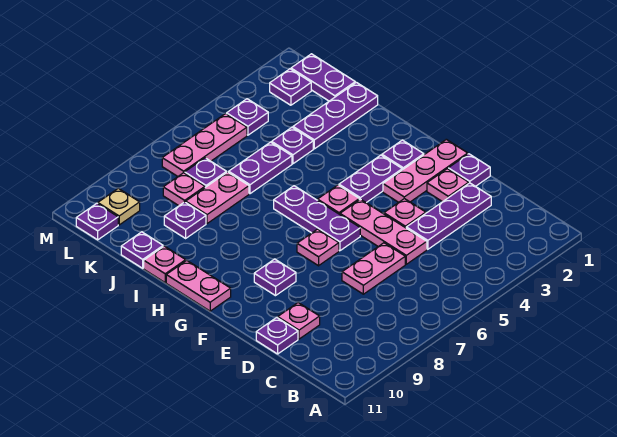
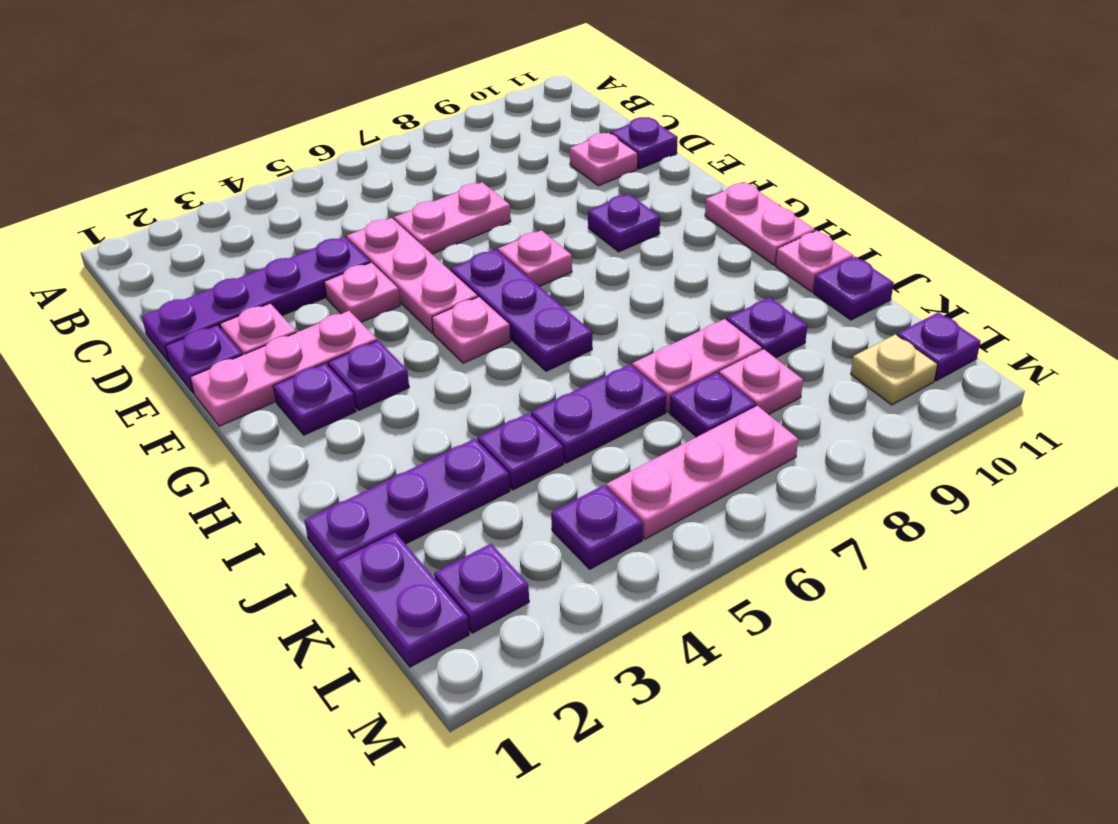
purple plate D2:D4 level 1 -> purple plate D1:D4 level 1
purple plate G3:G4 level 1 -> purple plate G3 level 1

